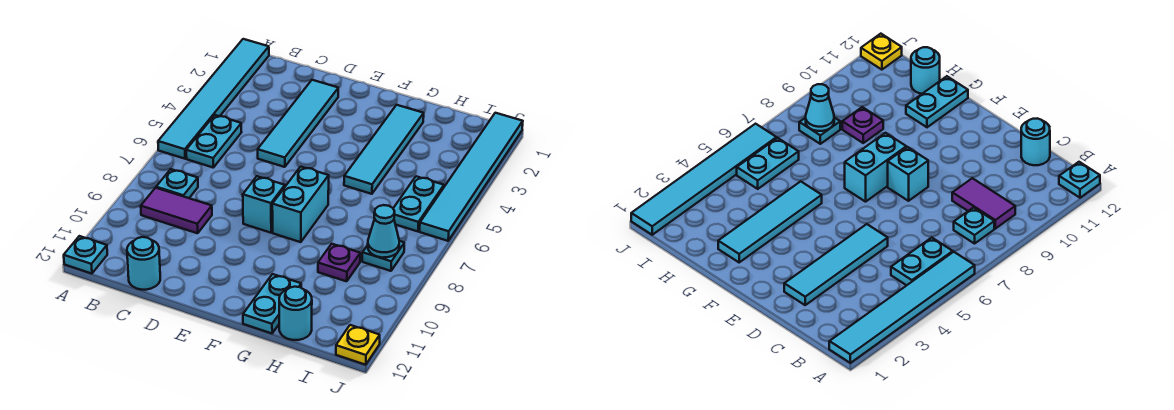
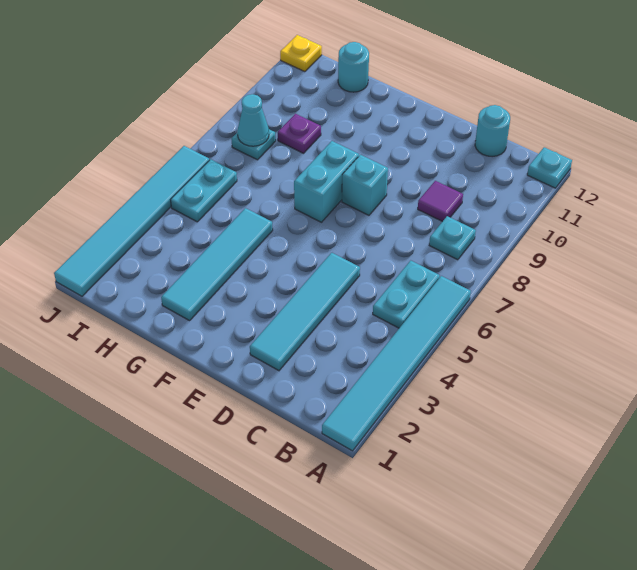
purple tile B9:C9 level 1 -> purple tile C9 level 1
cyan plate G11:G12 level 1 -> none

